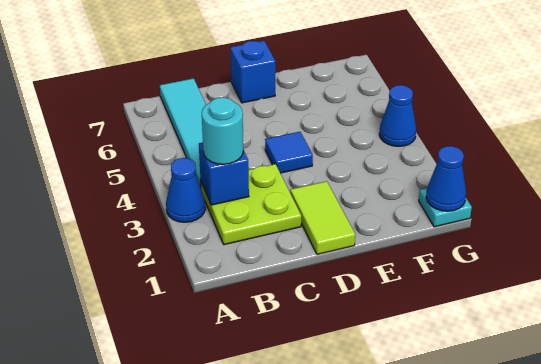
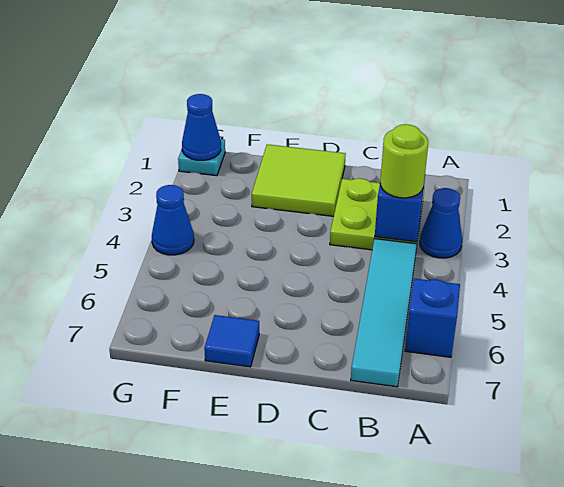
cyan round brick B3 level 3 -> lime round brick B3 level 3
lime tile D1:D2 level 1 -> lime tile D1:E2 level 1
blue tile D4 level 1 -> blue tile E7 level 1
blue brick D7 level 1 -> blue brick A6 level 1

